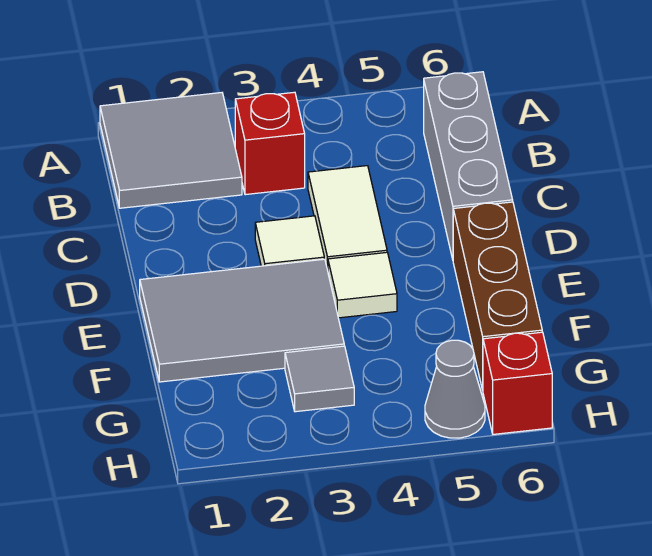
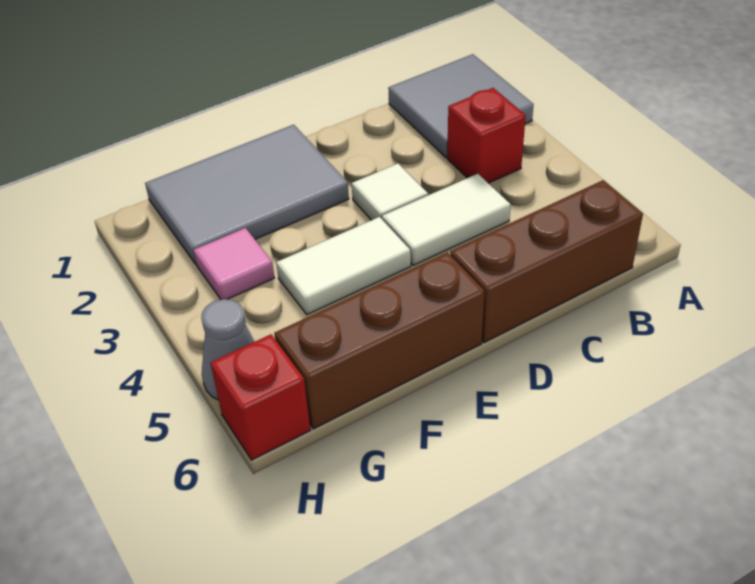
grey brick B6:D6 level 1 -> brown brick B6:D6 level 1
grey tile E1:F3 level 1 -> grey tile E1:G2 level 1
white tile E4 level 1 -> white tile E4:F4 level 1
grey tile G3 level 1 -> pink tile G3 level 1

